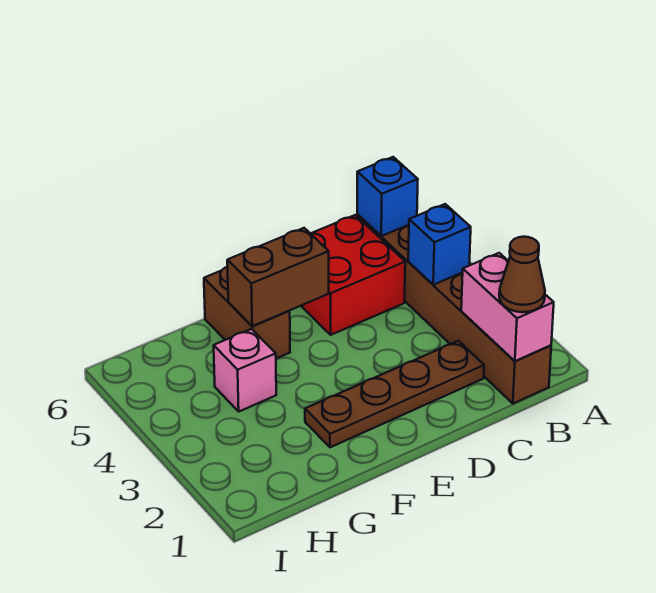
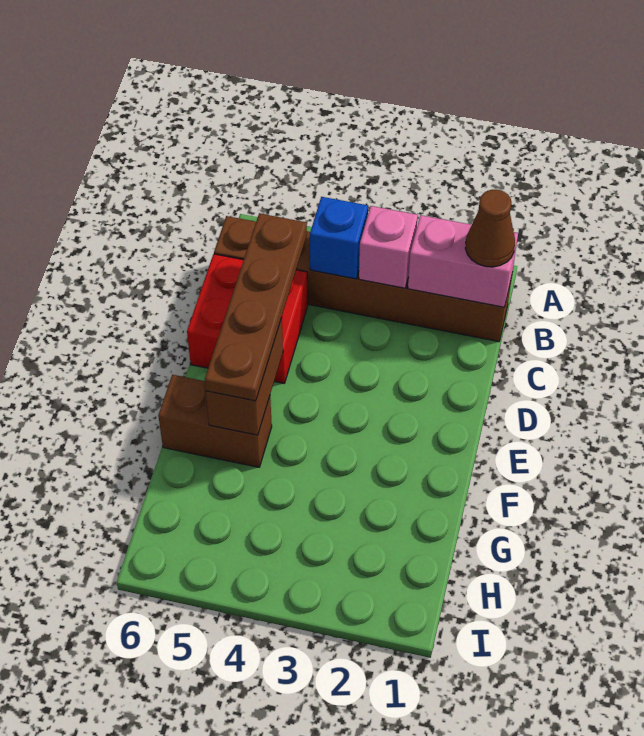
blue brick B6 level 2 -> none
brown plate C2:F2 level 1 -> brown plate C5:F5 level 3
pink brick G4 level 1 -> pink brick B3 level 2

